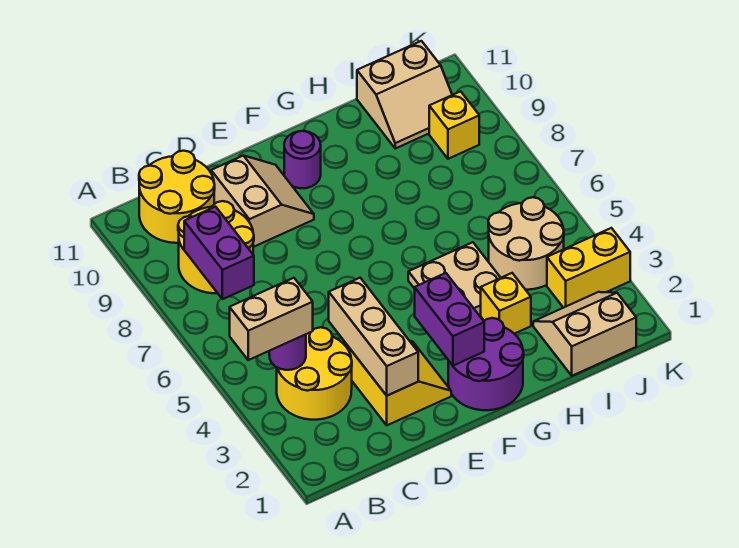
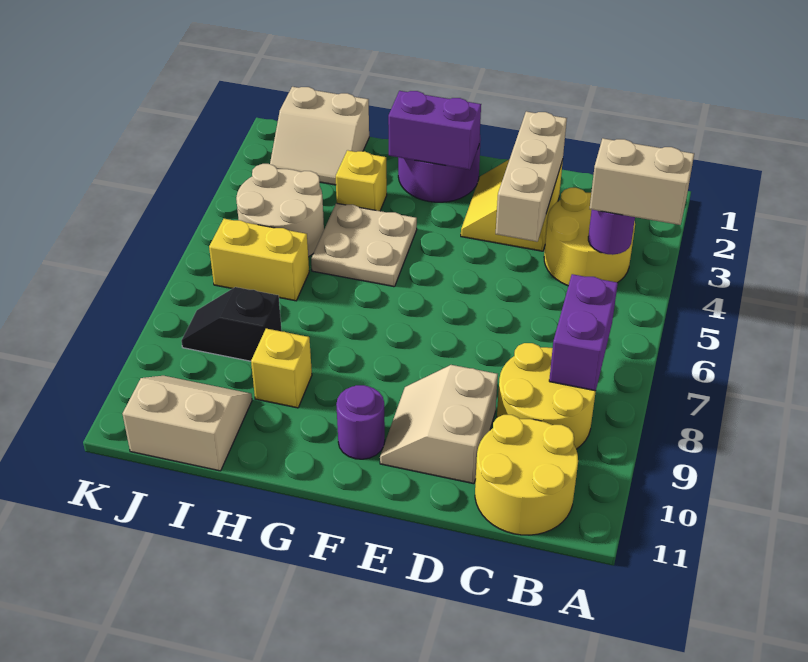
purple brick F2:F3 level 2 -> purple brick F2:G2 level 2
none -> black slope I8:J8 level 1 top I
yellow brick J3:K3 level 1 -> yellow brick I6:J6 level 1
yellow brick J9 level 1 -> yellow brick H9 level 1

